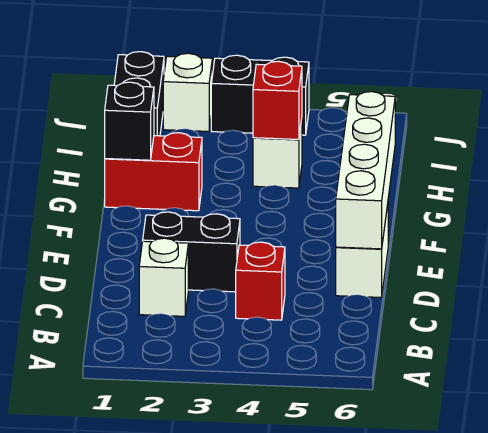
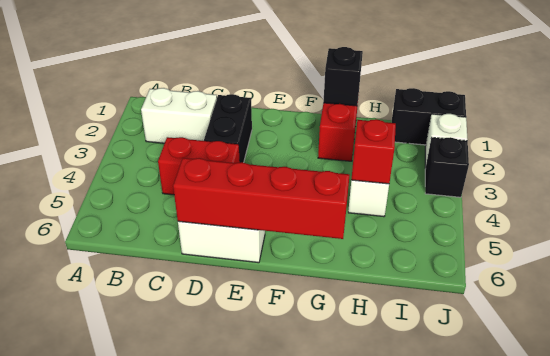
white brick C2 level 1 -> white brick B2:C2 level 1
red brick C4 level 1 -> red brick C4:D4 level 1
white brick D6:G6 level 2 -> red brick D6:G6 level 2
black brick J3:J4 level 1 -> black brick J3 level 1

